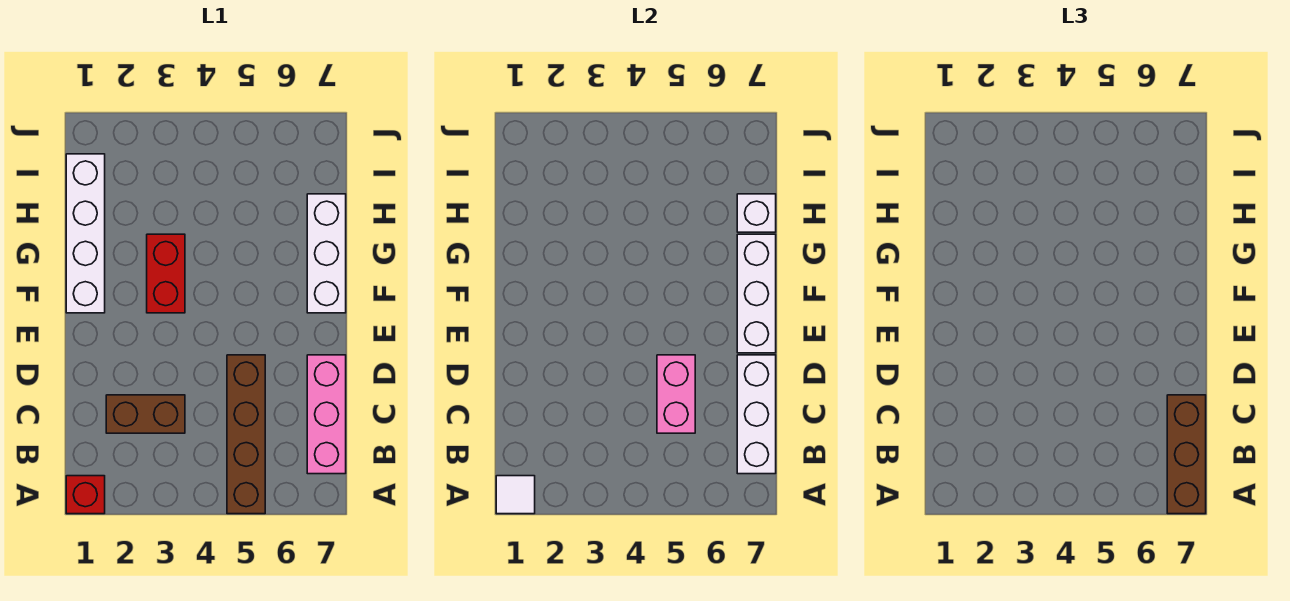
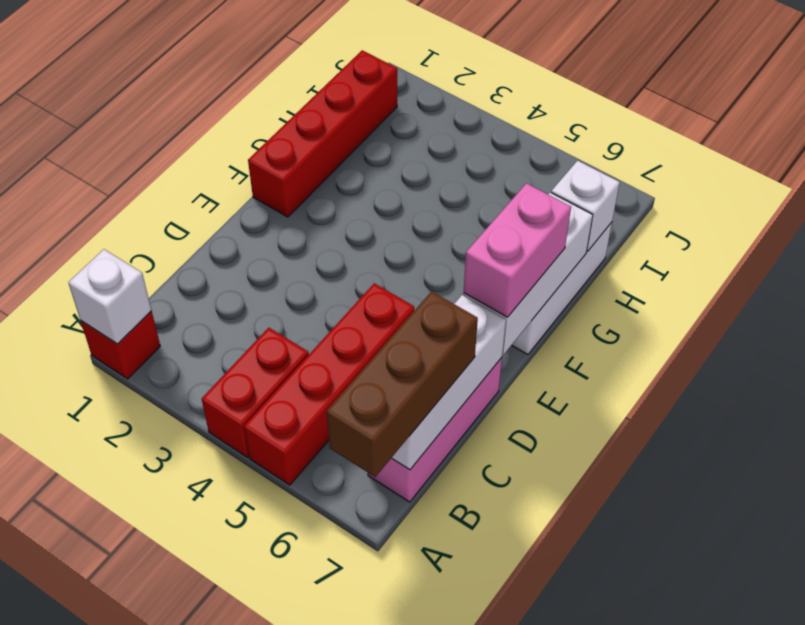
white tile A1 level 2 -> white brick A1 level 2
brown brick A5:D5 level 1 -> red brick A5:D5 level 1
brown brick C2:C3 level 1 -> none
pink brick C5:D5 level 2 -> pink brick E7:F7 level 3
white brick F1:I1 level 1 -> red brick F1:I1 level 1
red brick F3:G3 level 1 -> red brick A4:B4 level 1

